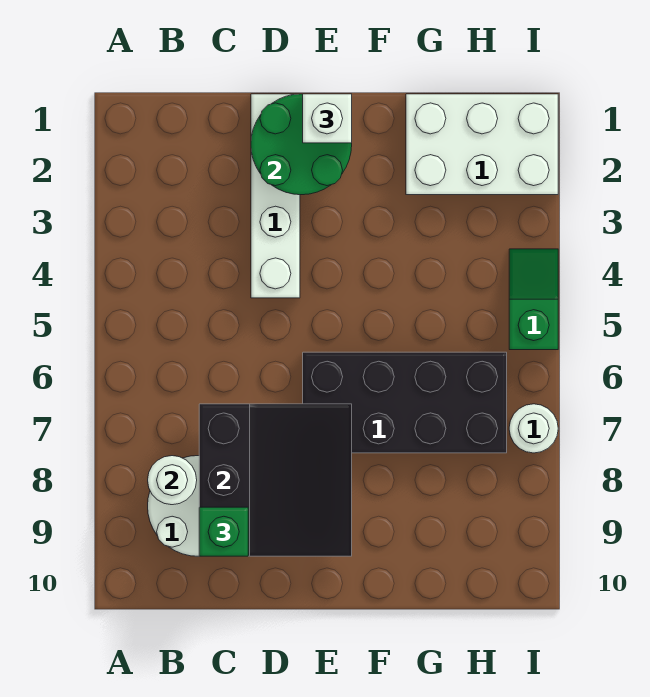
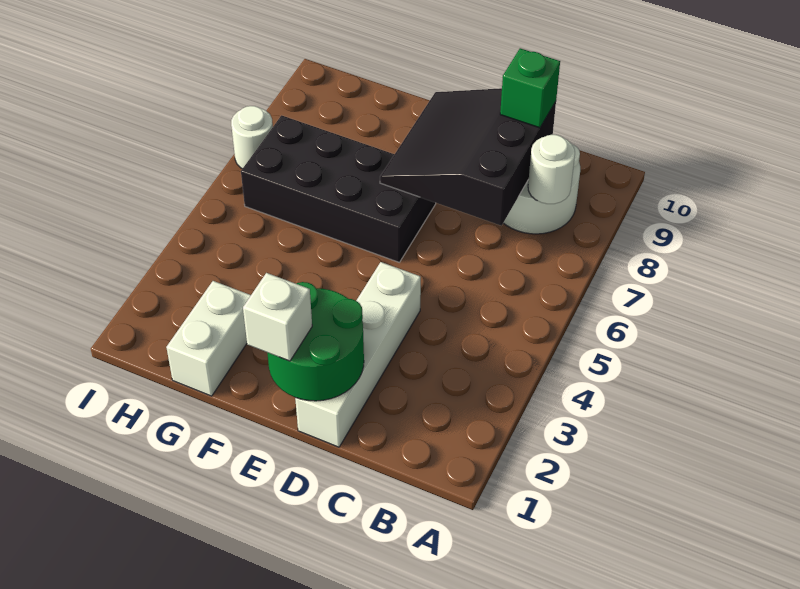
white brick G1:I2 level 1 -> white brick G1:G2 level 1
green slope I4:I5 level 1 top 5 -> none

